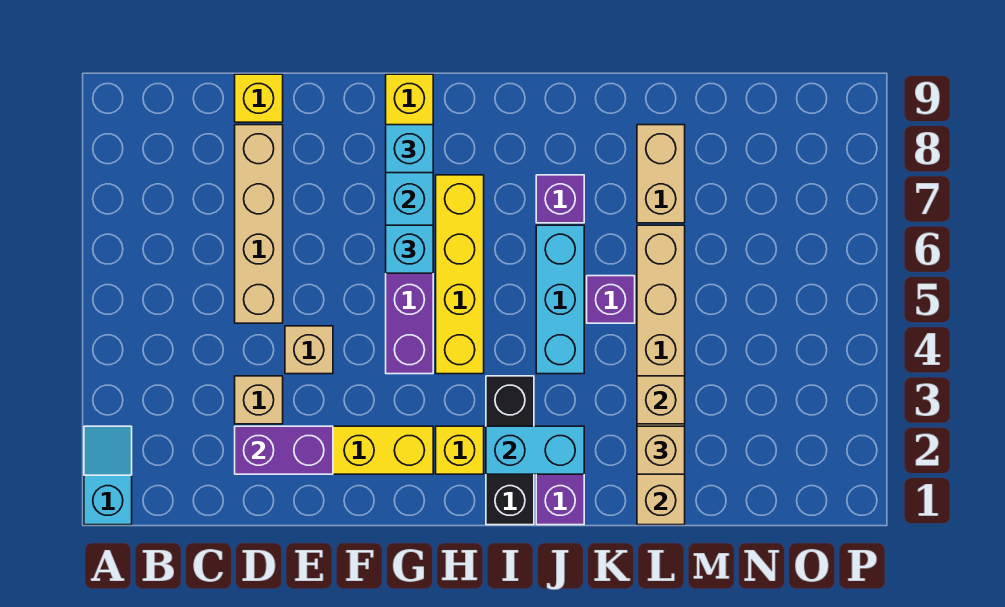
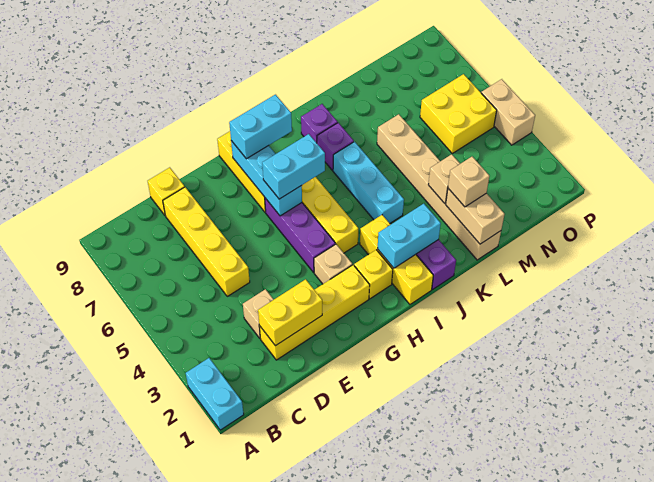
cyan slope A1:A2 level 1 top 1 -> cyan brick A1:A2 level 1
purple brick D2:E2 level 2 -> yellow brick D2:E2 level 2
tan brick D5:D8 level 1 -> yellow brick D5:D8 level 1
tan brick E4 level 1 -> tan brick G3 level 1
cyan brick G6 level 3 -> cyan brick G6:H6 level 3
cyan brick G8 level 3 -> cyan brick G8:H8 level 3
black brick I1:I3 level 1 -> yellow brick I1:I3 level 1
purple brick K5 level 1 -> purple brick J8 level 1
tan brick L7:L8 level 1 -> tan brick P4:P5 level 1
none -> yellow brick N5:O6 level 1

